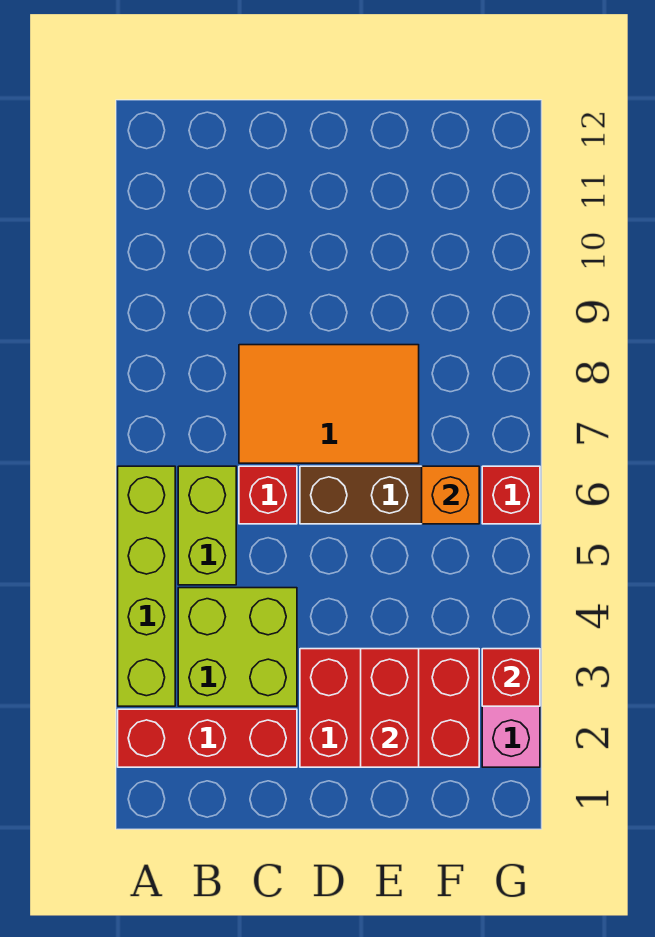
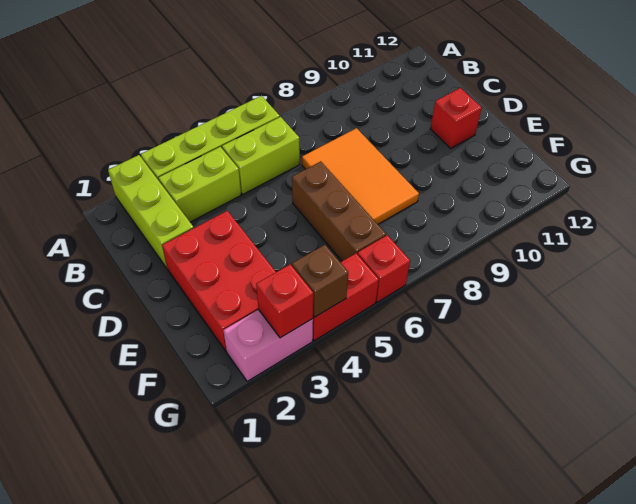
red brick A2:C2 level 1 -> lime brick A2:C2 level 1
lime brick B3:C4 level 1 -> lime brick B3:B4 level 1
red brick C6 level 1 -> red brick D11 level 1
red brick E2:E3 level 2 -> red brick G4:G5 level 1
orange brick F6 level 2 -> none
none -> brown brick G4 level 2

